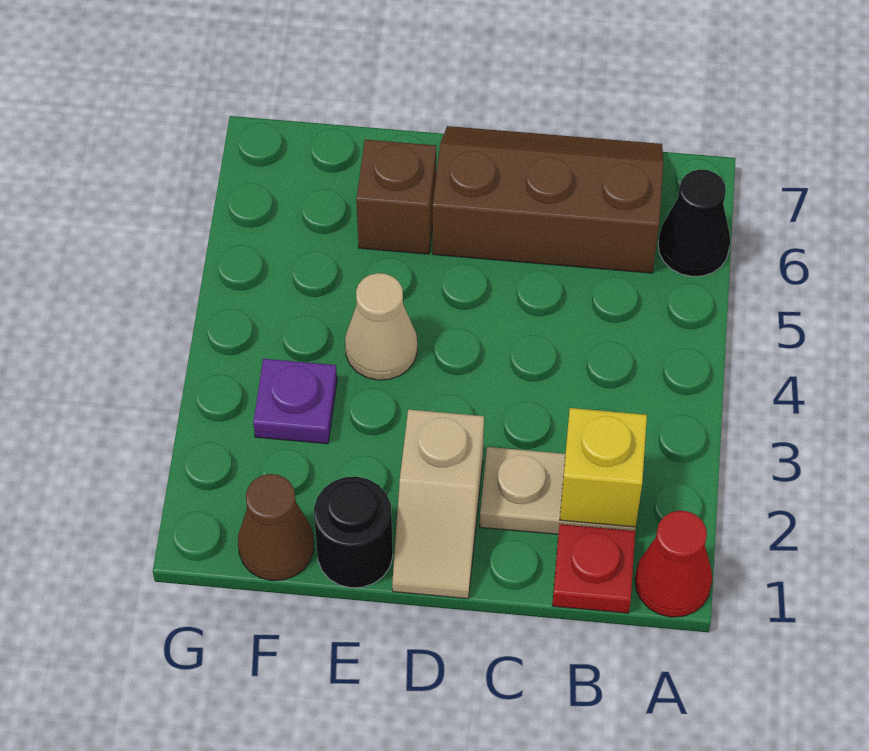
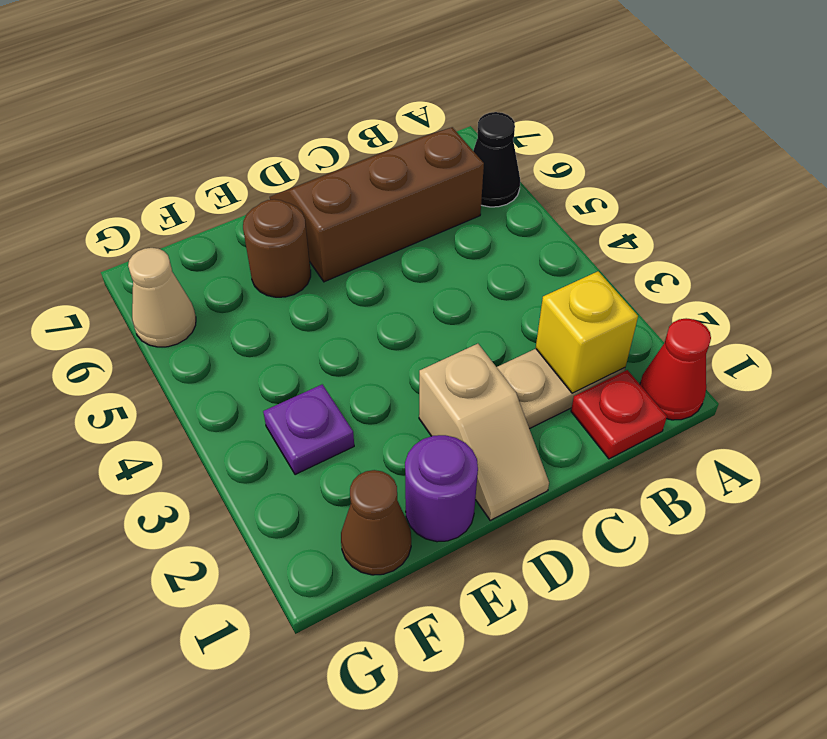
black round brick E1 level 1 -> purple round brick E1 level 1
tan cone E4 level 1 -> tan cone G6 level 1
brown brick E6 level 1 -> brown round brick E6 level 1

